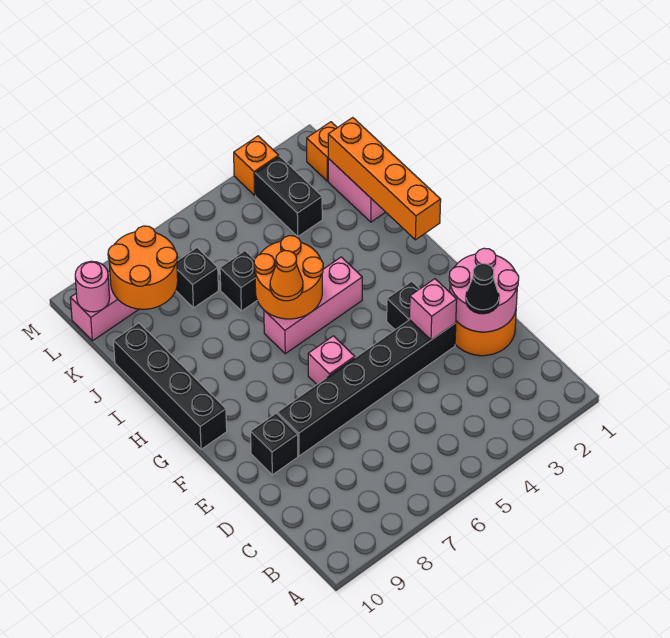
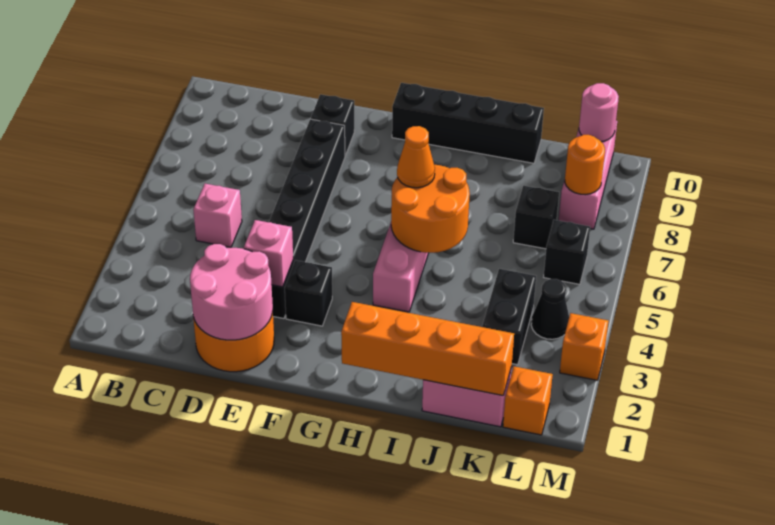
black cone D2 level 3 -> black cone L4 level 1
pink brick F6 level 1 -> pink brick C5 level 1
black brick J6 level 1 -> black brick L6 level 1
black brick K3:L3 level 1 -> black brick K3:K4 level 1
orange round brick K8:L9 level 2 -> orange round brick L8 level 2

